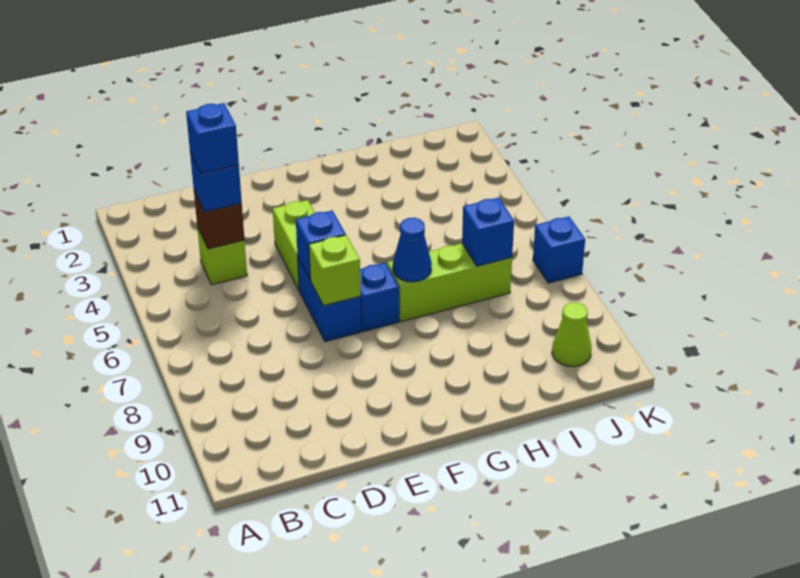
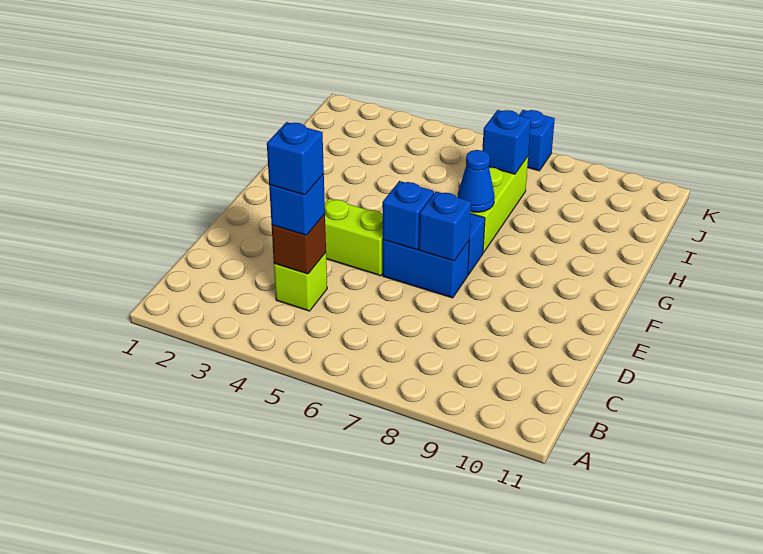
lime brick E7 level 2 -> blue brick E7 level 2
lime cone J10 level 1 -> none

